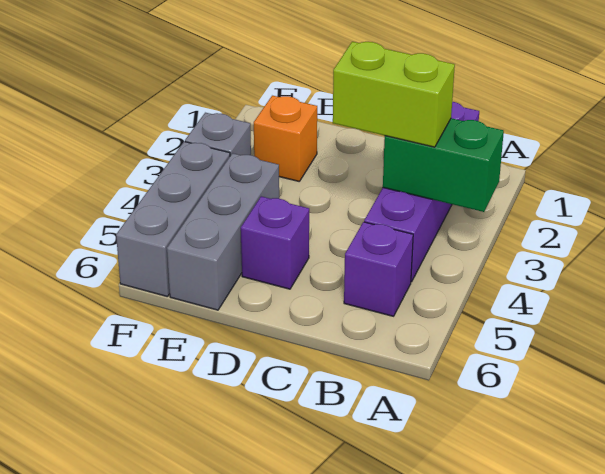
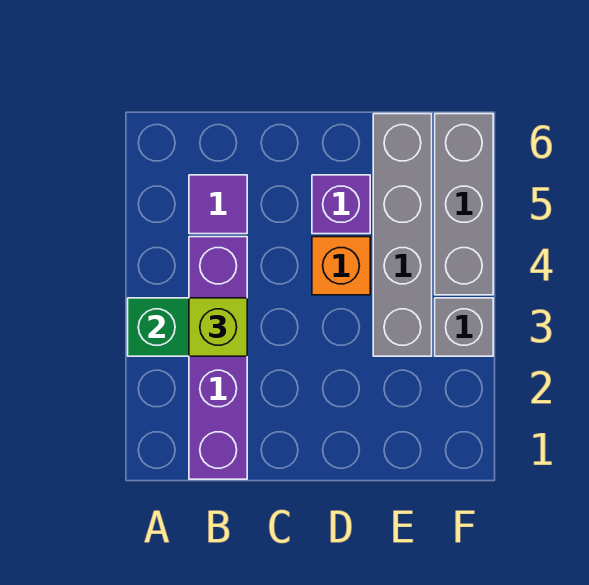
lime brick B3:C3 level 3 -> lime brick B3 level 3
purple brick B5 level 1 -> purple tile B5 level 1
orange brick E2 level 1 -> orange brick D4 level 1
grey brick E4:E6 level 1 -> grey brick E3:E6 level 1

